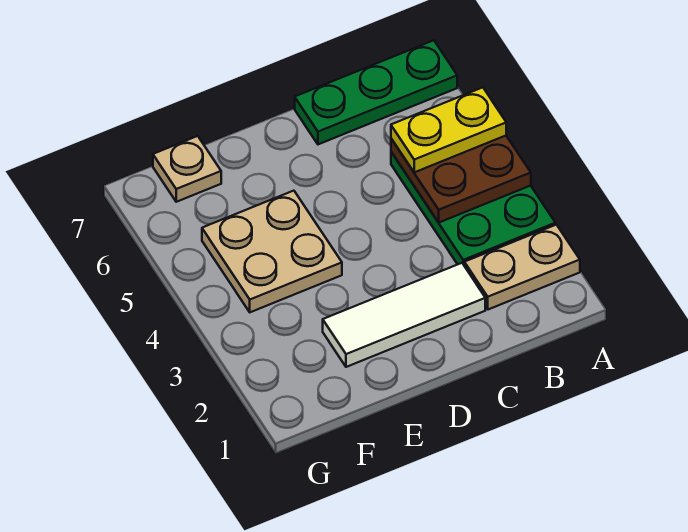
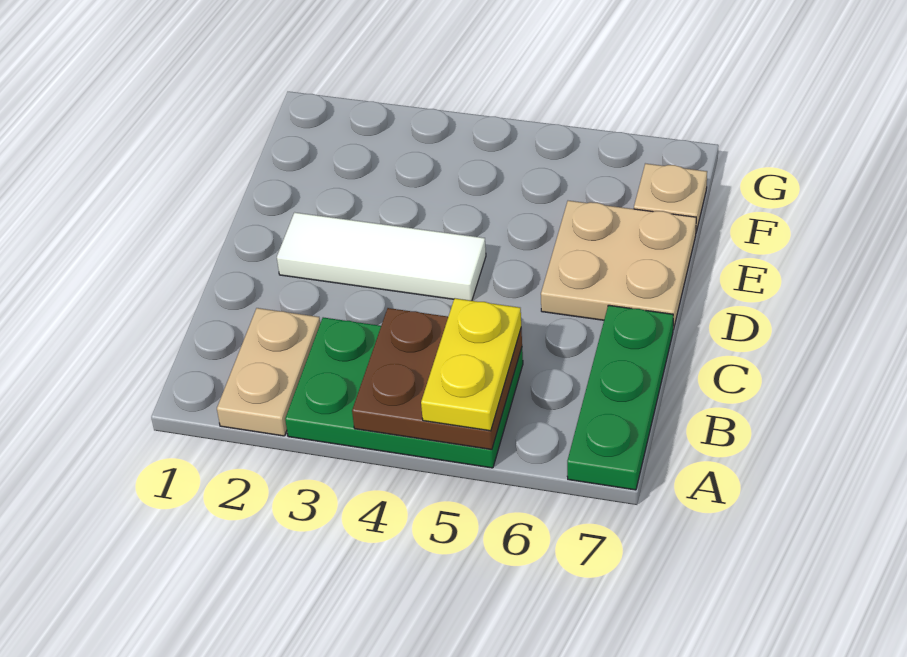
white tile C2:E2 level 1 -> white tile D2:D4 level 1
tan plate E4:F5 level 1 -> tan plate D6:E7 level 1

